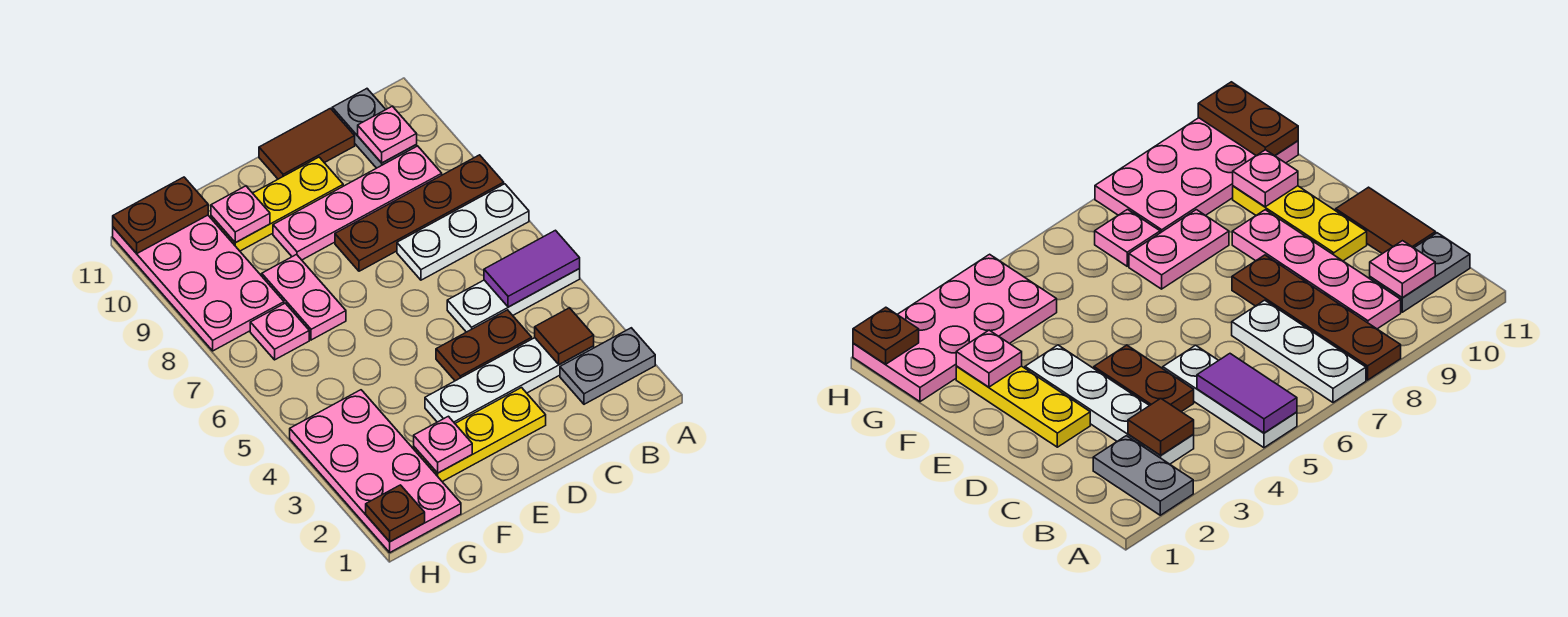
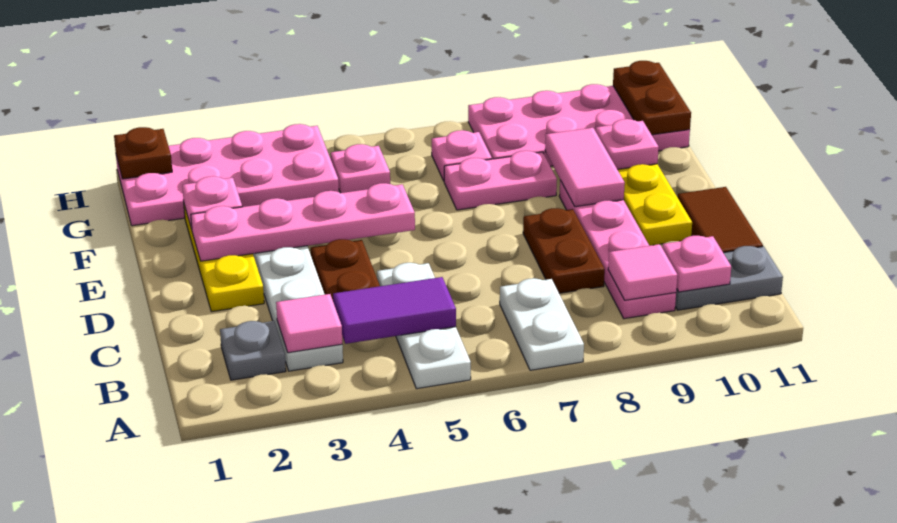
grey plate A2:B2 level 1 -> grey plate B2 level 1
purple tile A5:B5 level 2 -> purple tile B4:B5 level 2
white plate A7:C7 level 1 -> white plate A7:B7 level 1
brown plate A8:D8 level 1 -> brown plate C8:D8 level 1
brown tile B3 level 2 -> pink tile B3 level 2
none -> pink tile B9 level 2
none -> pink plate E2:E5 level 2
none -> pink tile E9:F9 level 2
none -> pink plate G5 level 1

